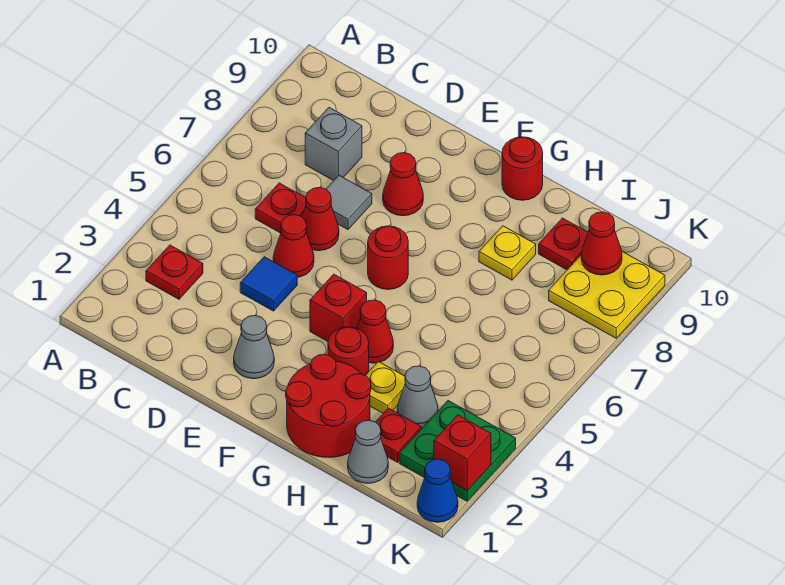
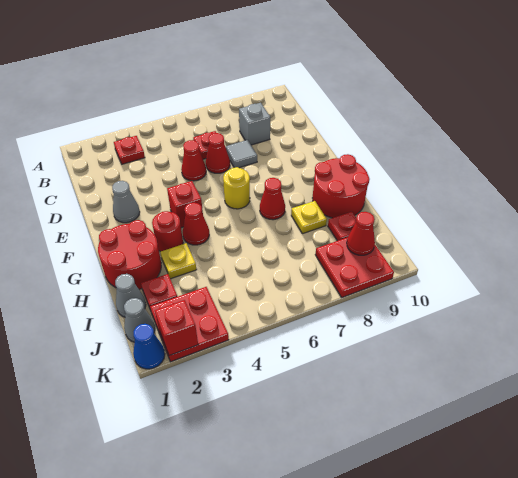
blue tile D4 level 1 -> none
red cone E8 level 1 -> red cone G7 level 1
red round brick F6 level 1 -> yellow round brick F6 level 1
red round brick G10 level 1 -> red round brick G9:H10 level 1
grey cone I3 level 1 -> grey cone J1 level 1
green plate J2:K3 level 1 -> red plate J2:K3 level 1
yellow plate J8:K9 level 1 -> red plate J8:K9 level 1

